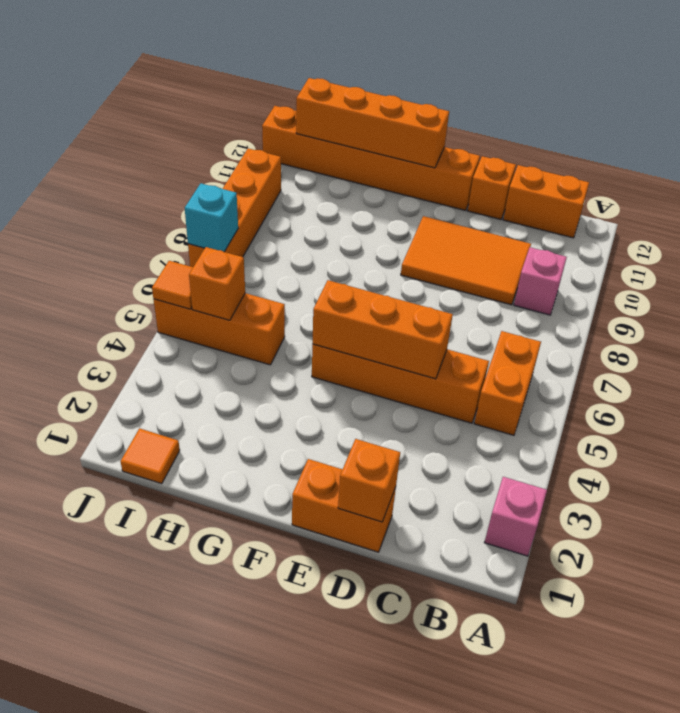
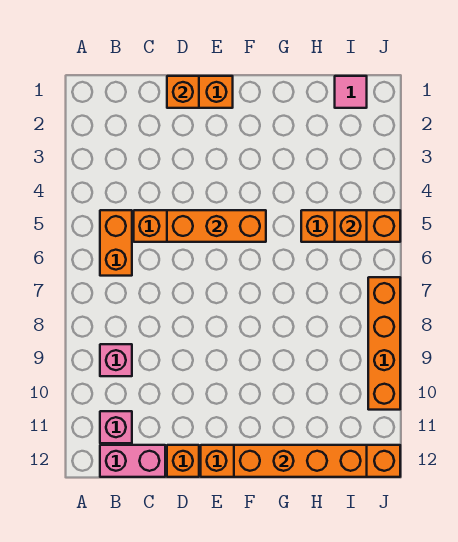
pink brick A2 level 1 -> pink brick B11 level 1
orange brick B12:C12 level 1 -> pink brick B12:C12 level 1
orange tile C9:E10 level 1 -> none
orange tile I1 level 1 -> pink tile I1 level 1
orange tile J5 level 2 -> none
cyan brick J7 level 2 -> none

